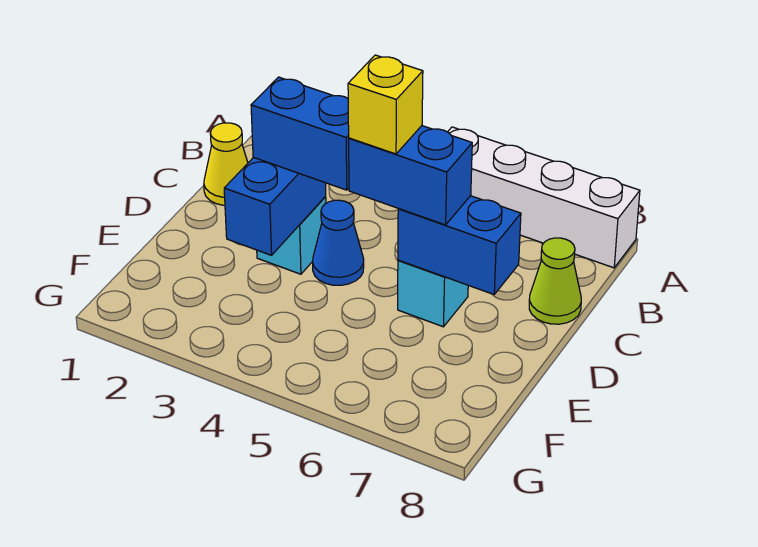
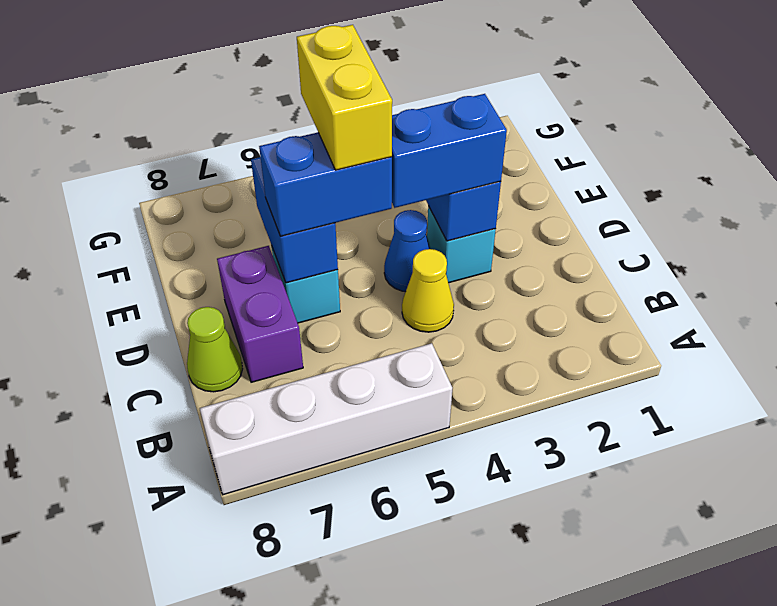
yellow cone C1 level 1 -> yellow cone C4 level 1
none -> purple brick C7:D7 level 1
yellow brick D5 level 4 -> yellow brick D5:E5 level 4
blue brick D6:D7 level 2 -> blue brick D6:E6 level 2

